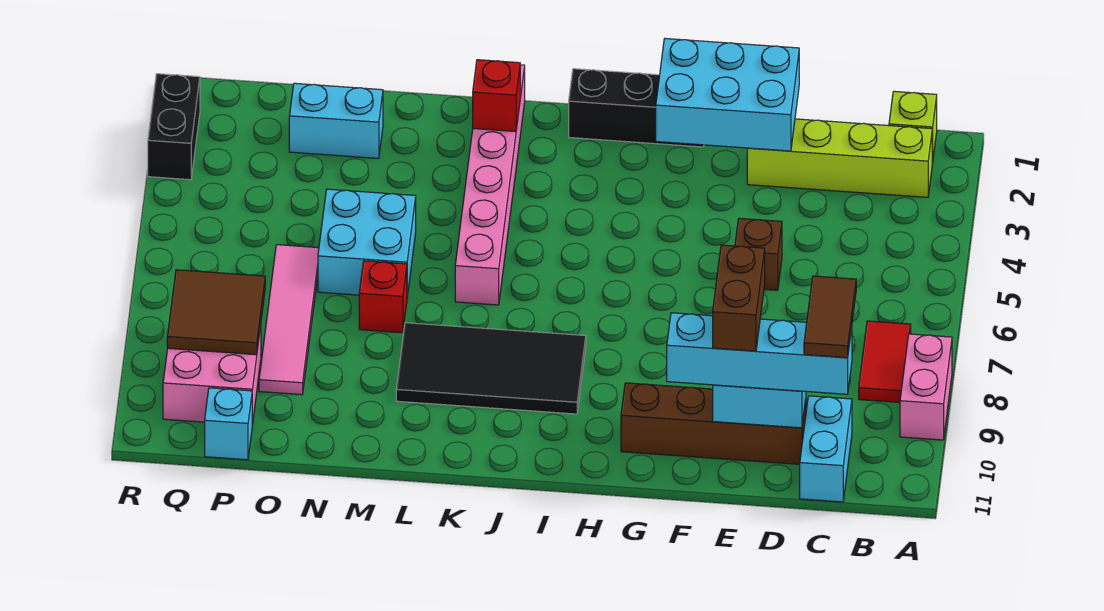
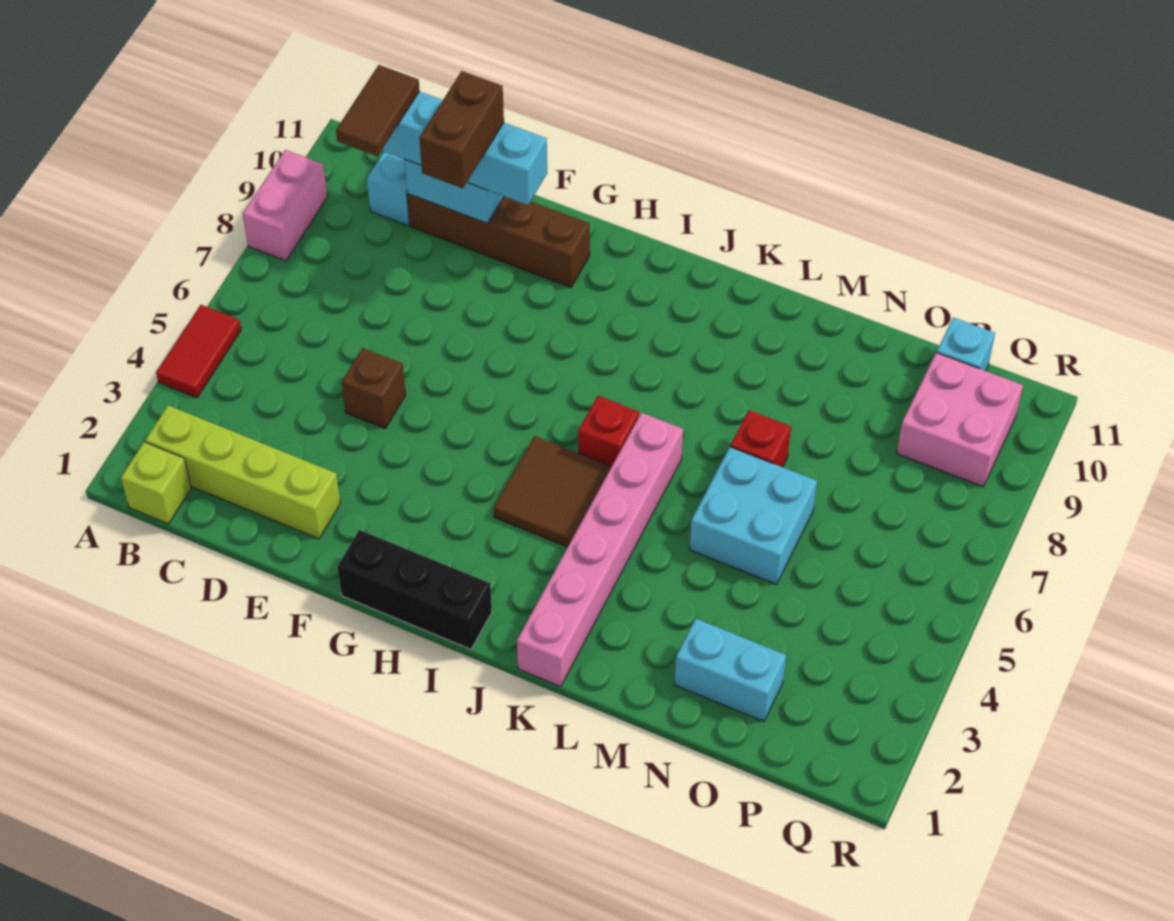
red tile B7:B8 level 1 -> red tile A4:A5 level 1
cyan brick E1:G2 level 2 -> none
black tile I8:L9 level 1 -> none
red brick K2 level 2 -> red brick J6 level 1
pink tile O6:O9 level 1 -> none
brown tile P8:Q9 level 2 -> brown tile I4:J5 level 1
black brick R2:R3 level 1 -> none

